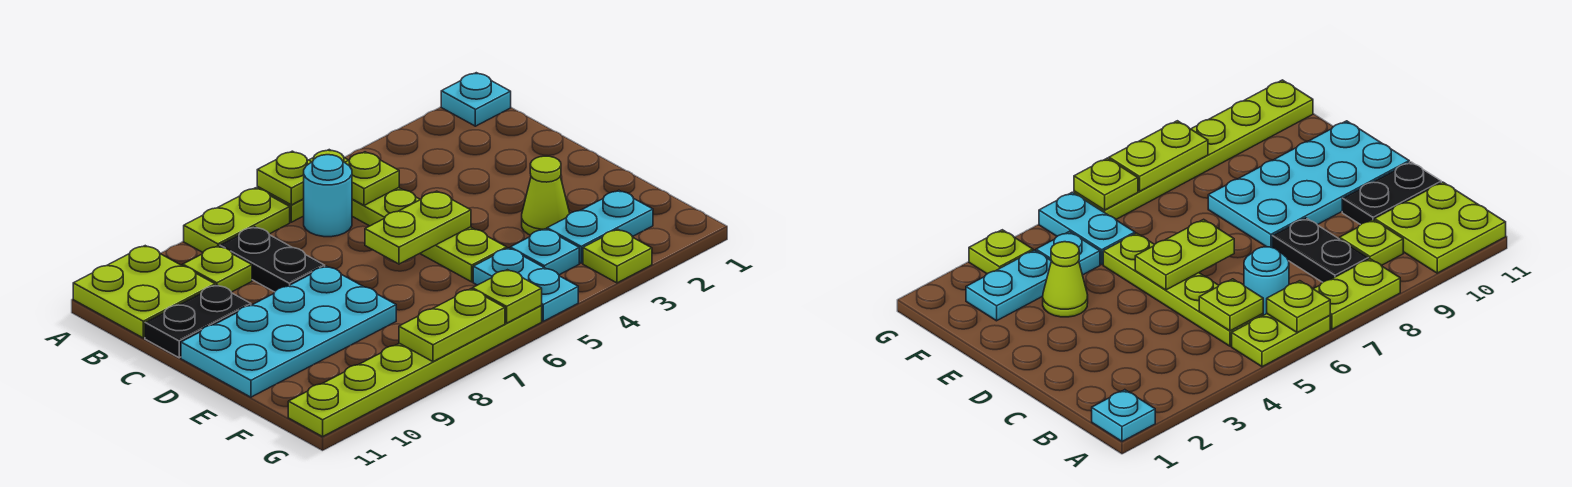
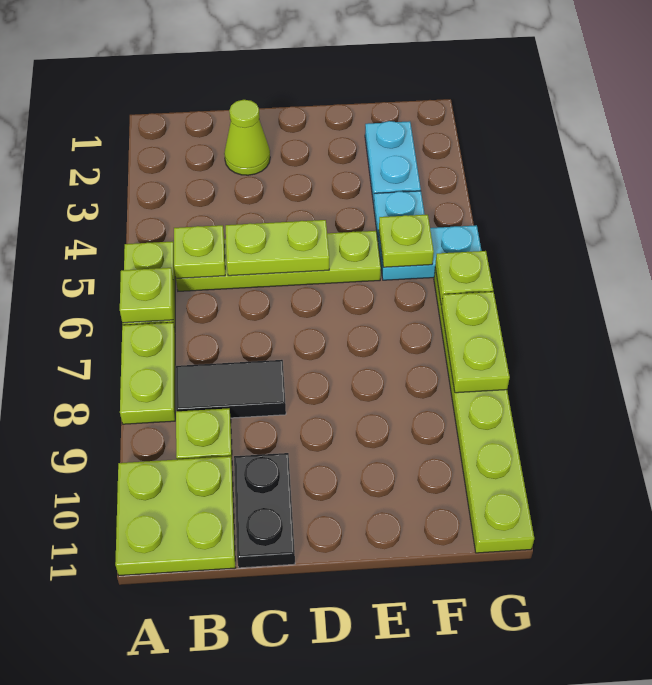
cyan plate A1 level 1 -> none
cyan round brick B6 level 1 -> none
black plate B8:C8 level 1 -> black tile B8:C8 level 1
lime plate D5:D6 level 2 -> lime plate C5:D5 level 2
cyan plate D8:E11 level 1 -> none
lime cone E3 level 1 -> lime cone C2 level 1
lime plate G3 level 1 -> lime plate F5 level 2

